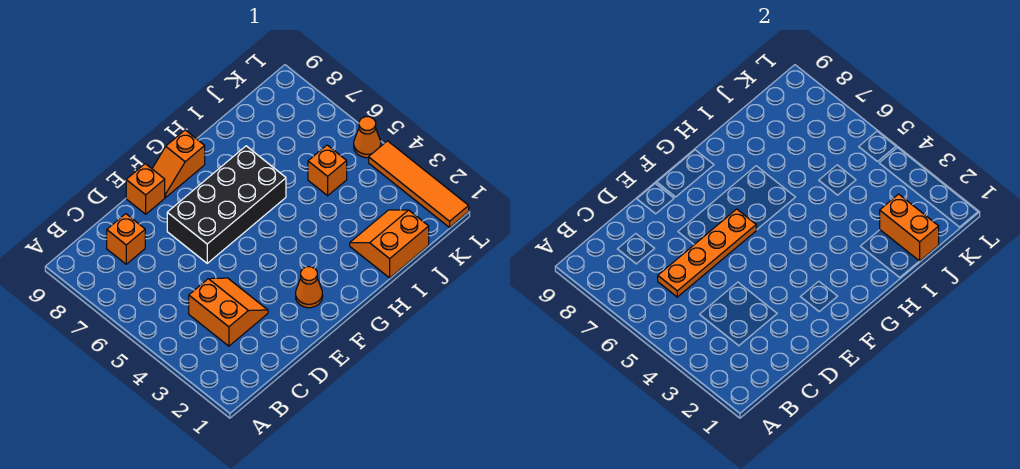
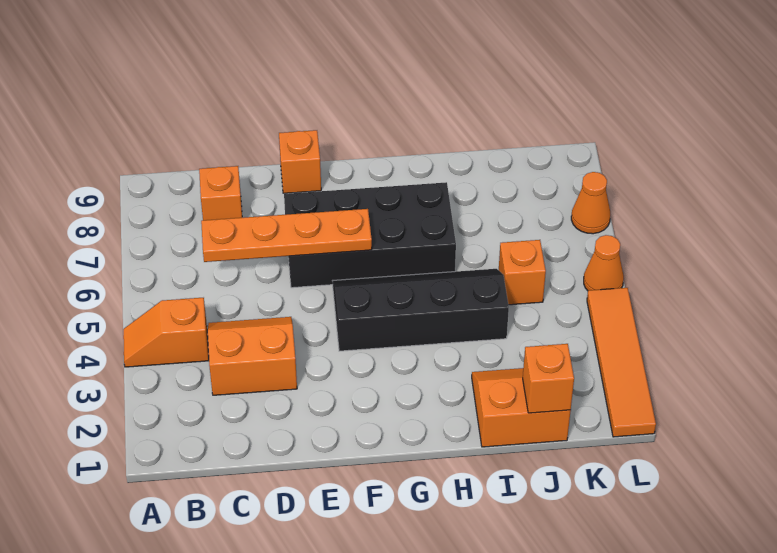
orange slope C3:D4 level 1 top C -> orange slope C3:D4 level 1 top 3
orange cone F2 level 1 -> orange cone L7 level 1
none -> black slope F4:I5 level 1 top 4
orange slope F9:G9 level 1 top G -> orange slope A4:B4 level 1 top B
orange brick J1:J2 level 2 -> orange brick J1 level 2

